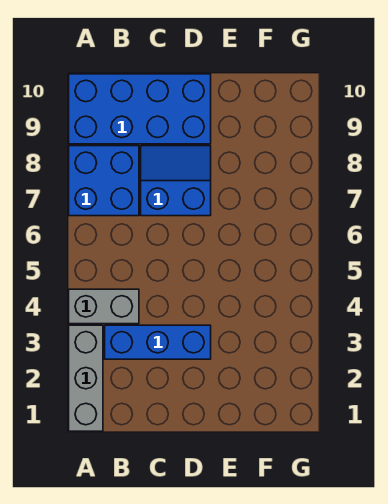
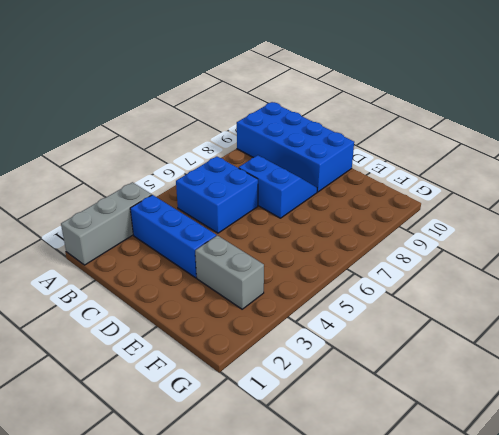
grey brick A4:B4 level 1 -> grey brick E3:F3 level 1
blue brick A7:B8 level 1 -> blue brick B5:C6 level 1

